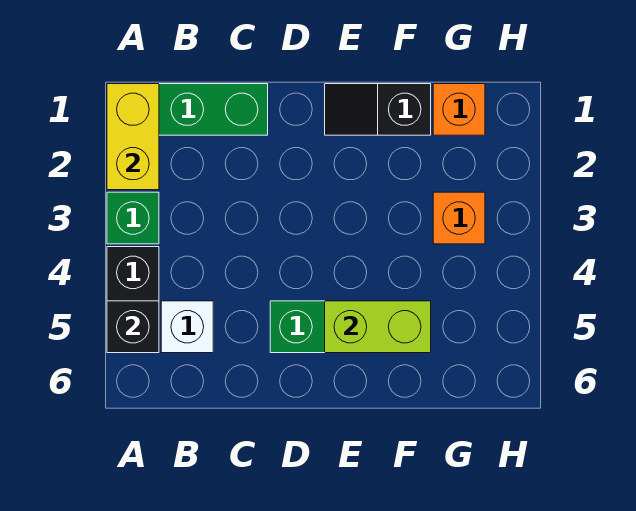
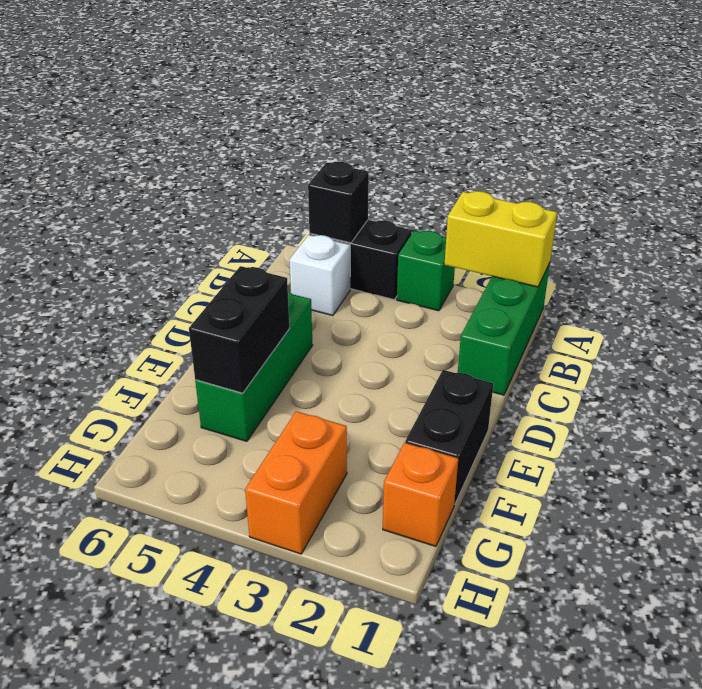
black slope E1:F1 level 1 top F -> black brick E1:F1 level 1
lime brick E5:F5 level 2 -> black brick E5:F5 level 2
orange brick G3 level 1 -> orange brick G3:H3 level 1

